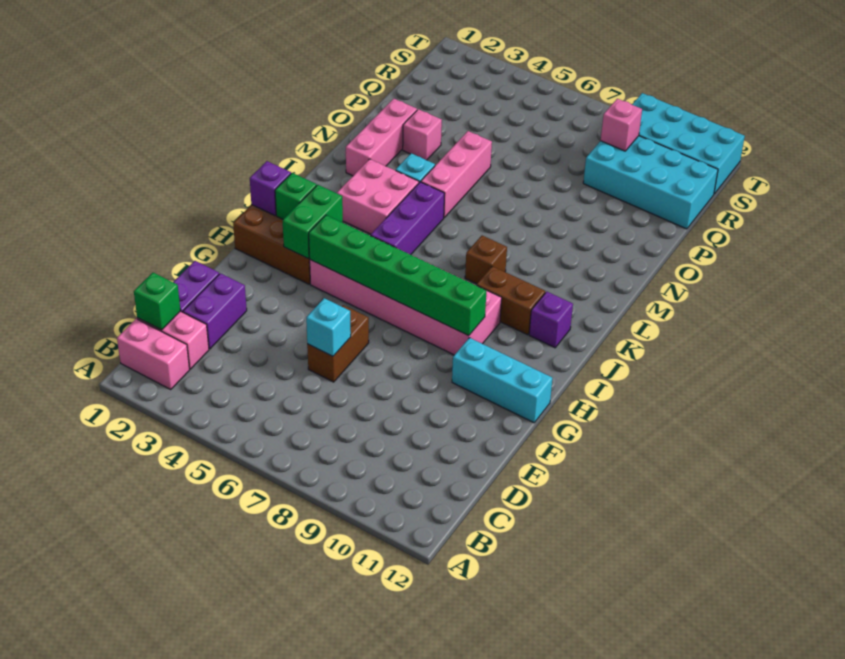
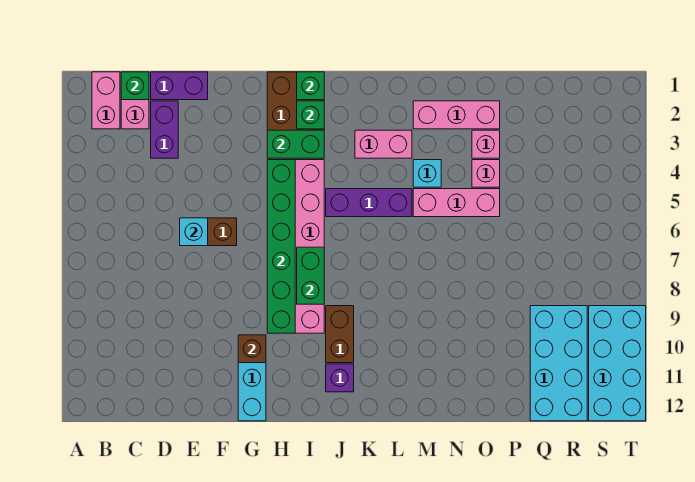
purple brick D2:E2 level 1 -> purple brick D2:D3 level 1
purple brick I1 level 2 -> green brick I1 level 2
none -> green brick I7:I8 level 2
pink brick K3:L4 level 1 -> pink brick K3:L3 level 1
brown brick K8 level 1 -> brown brick G10 level 2
pink brick R9 level 2 -> pink brick O4 level 1

